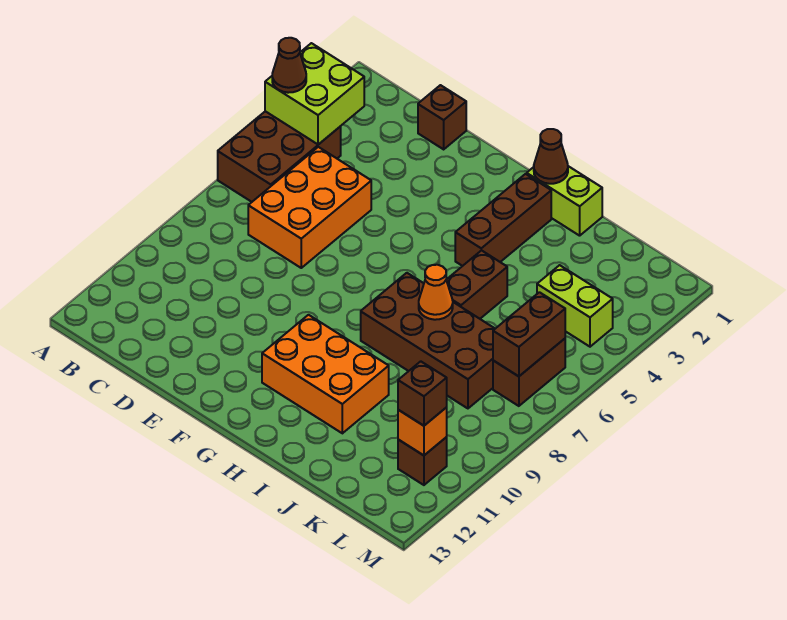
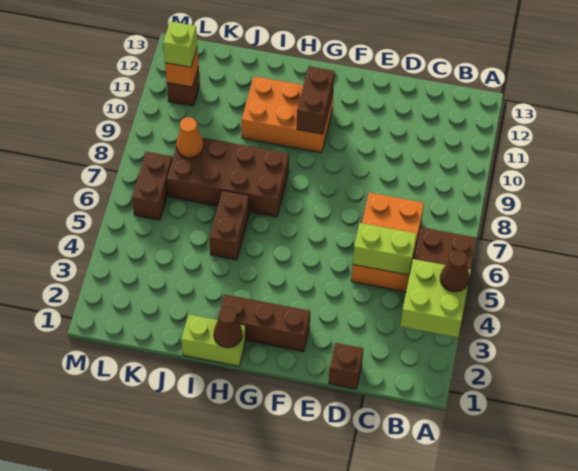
brown brick H2:H4 level 1 -> brown brick F2:H2 level 1
orange cone I7 level 2 -> orange cone K8 level 2
lime brick K4:L4 level 1 -> lime brick C5:D5 level 2
brown brick L6:L7 level 2 -> brown brick G10:G11 level 2
brown brick L11 level 3 -> lime brick L11 level 3

